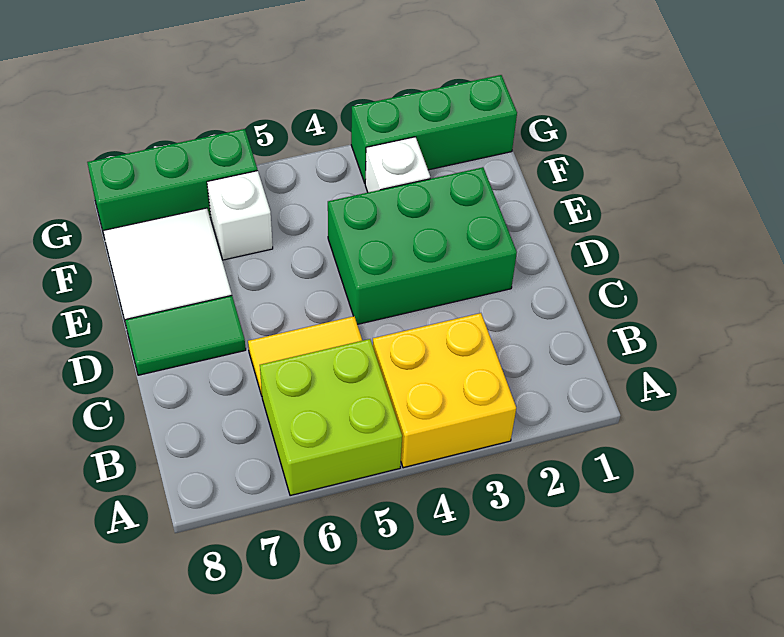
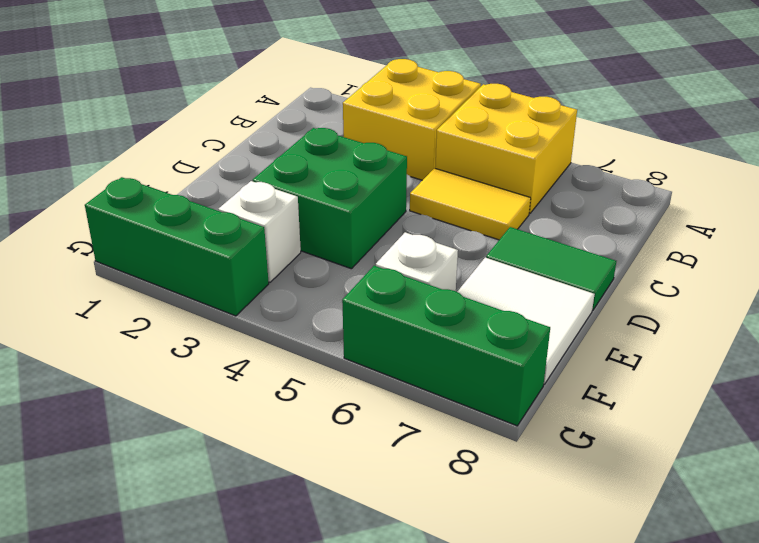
lime brick A5:B6 level 1 -> yellow brick A5:B6 level 1
green brick D2:E4 level 1 -> green brick D3:E4 level 1

